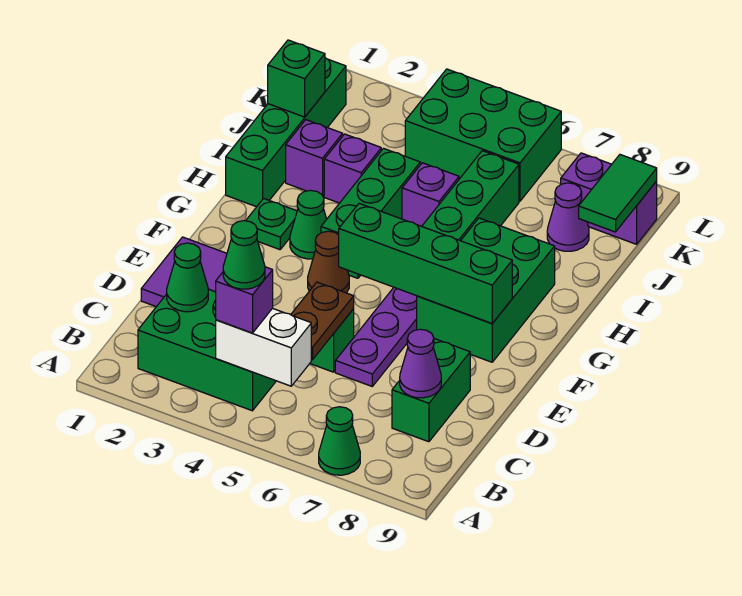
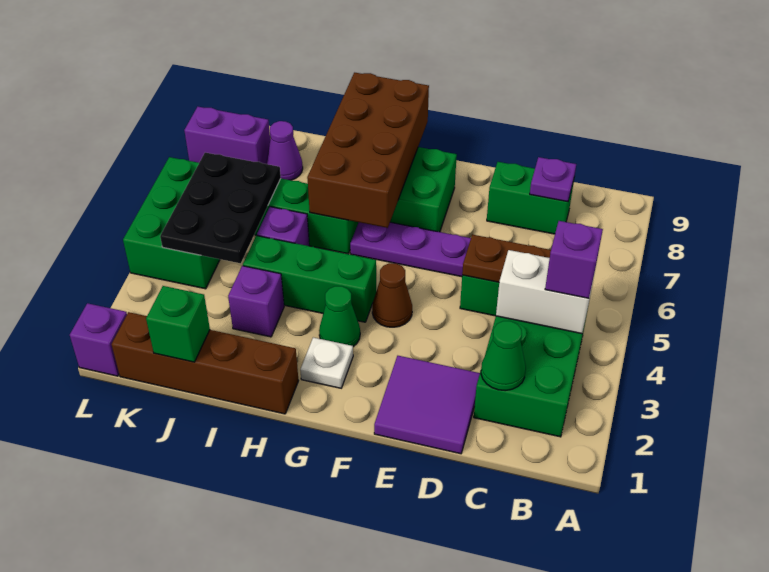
green cone A7 level 1 -> none
white brick B4:B5 level 2 -> white brick B4:C4 level 2
green cone B4 level 4 -> none
purple cone C8 level 2 -> purple plate C8 level 2
green brick F5:F8 level 2 -> none
green plate G2 level 1 -> white plate G2 level 1
none -> brown brick G6:H9 level 2
green brick H1:K1 level 1 -> brown brick H1:K1 level 1
purple brick I2 level 1 -> purple brick L1 level 1
none -> black plate J4:K6 level 2
green tile J9:K9 level 2 -> none
purple brick K8:K9 level 1 -> purple brick K8:L8 level 1

